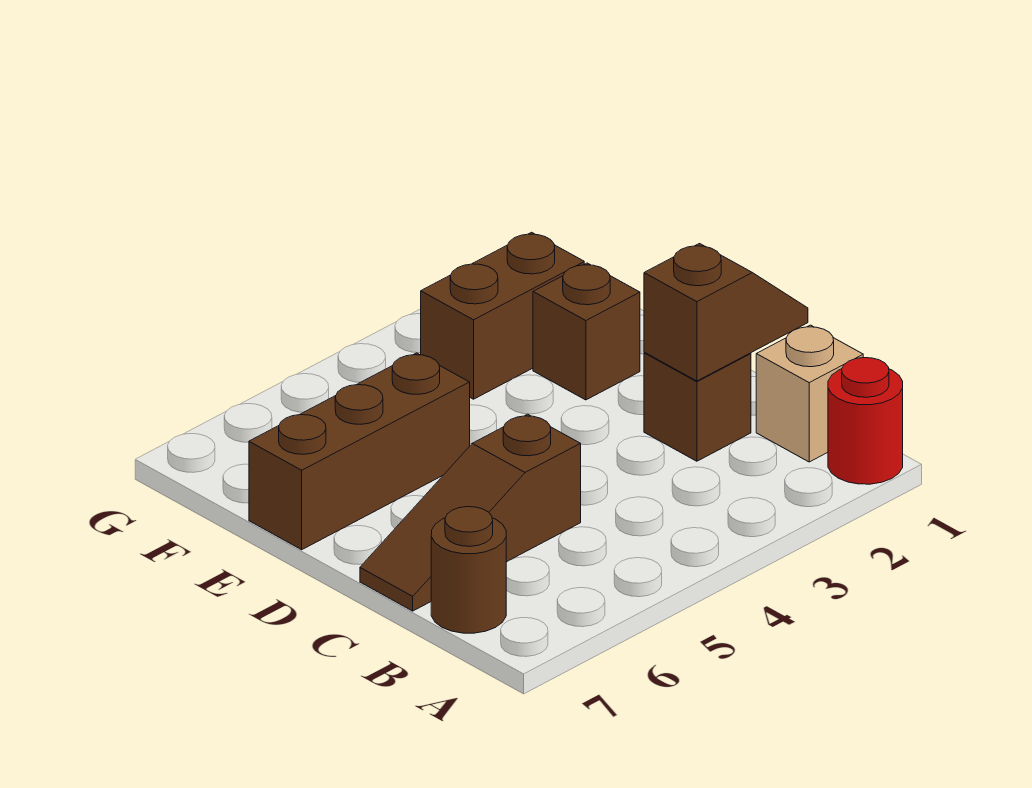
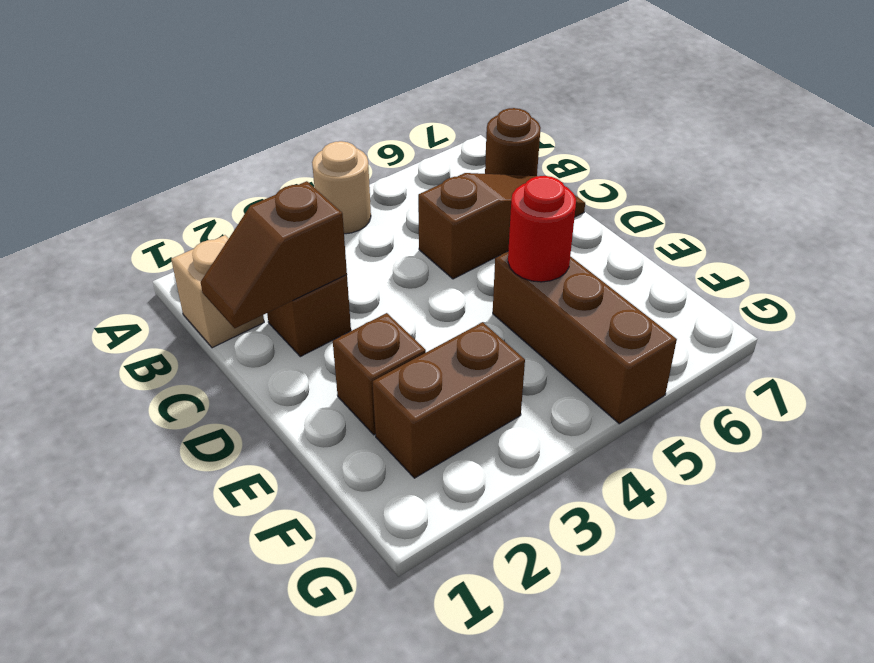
red round brick A1 level 1 -> red round brick E5 level 2
none -> tan round brick A4 level 1
brown brick E5:E7 level 1 -> brown brick E5:G5 level 1

